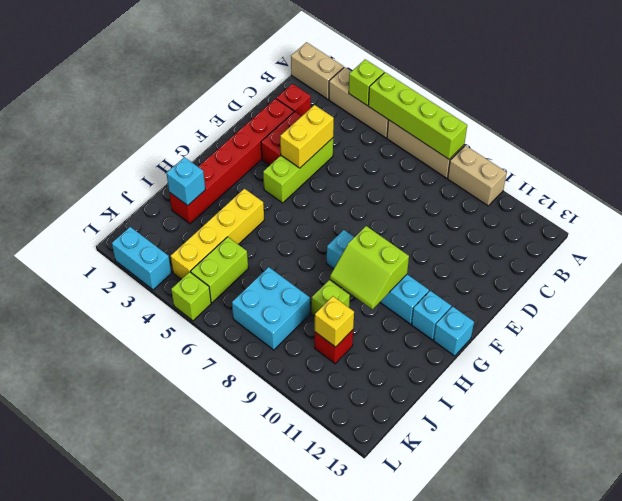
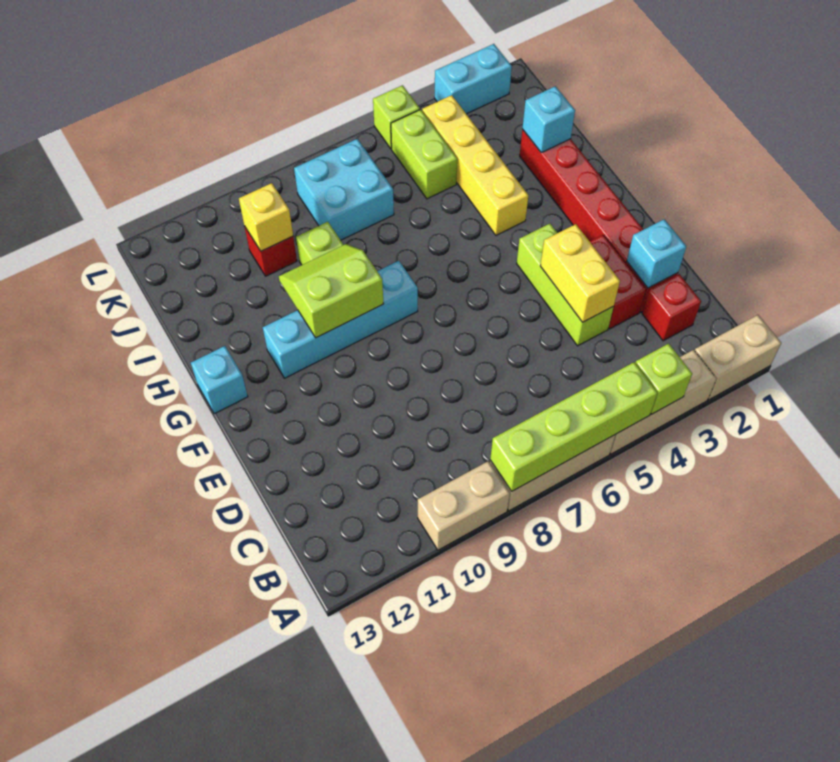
cyan brick G12 level 1 -> cyan brick D2 level 2

